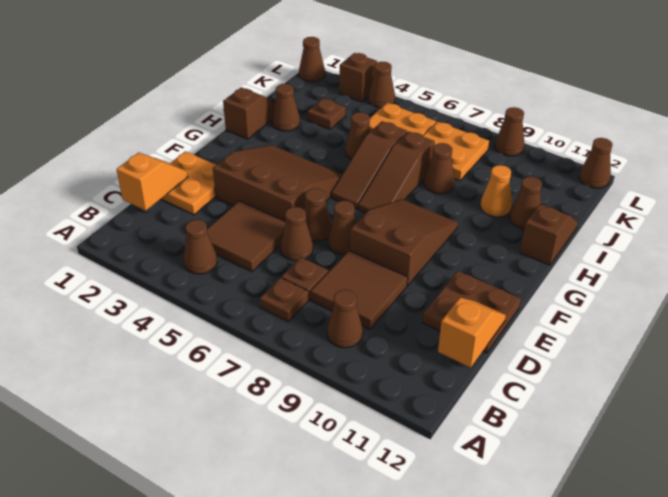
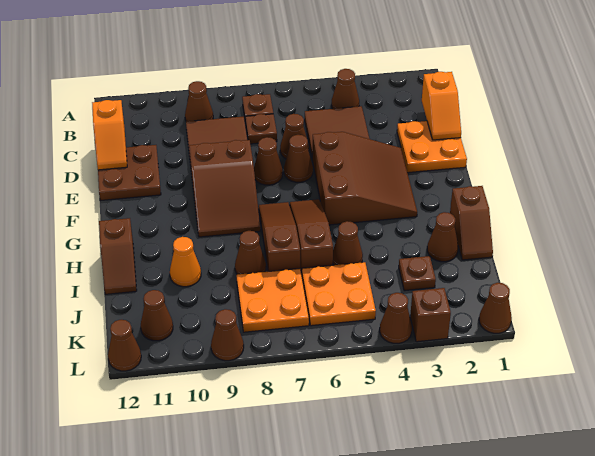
brown slope E3:G5 level 1 top E -> brown slope E3:G5 level 1 top 5
brown cone I11 level 1 -> brown cone K11 level 1

